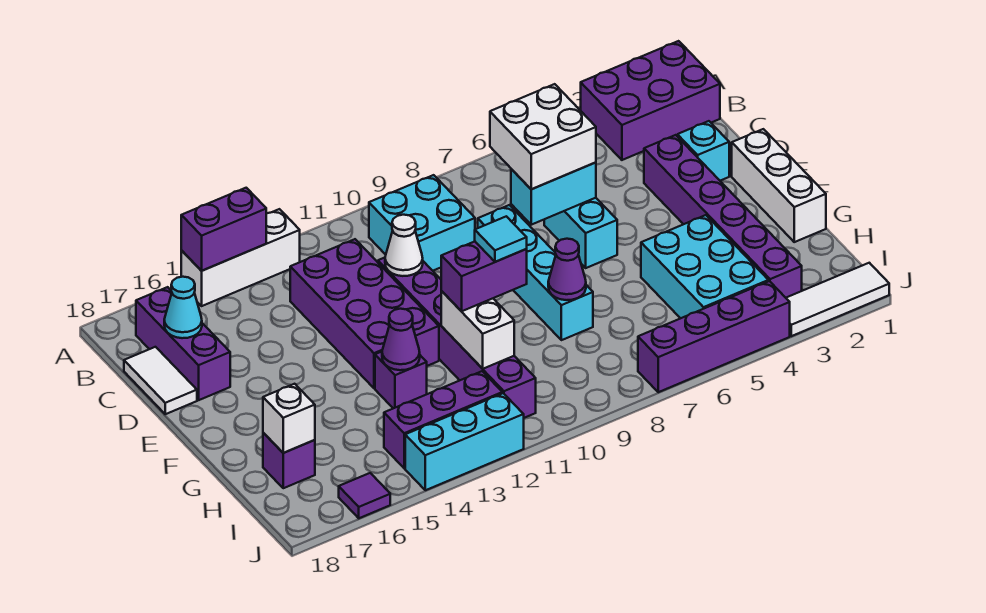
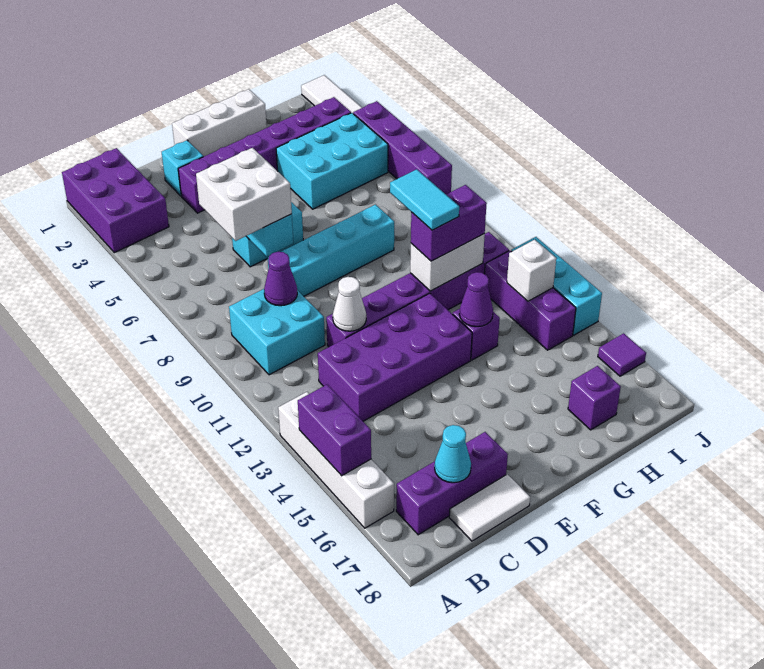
white brick A13:A15 level 1 -> white brick A13:A16 level 1
purple cone G8 level 2 -> purple cone C9 level 2
purple brick G10:G11 level 3 -> purple brick G11:H11 level 3
cyan tile G10 level 4 -> cyan tile G10:G11 level 4
white brick H17 level 2 -> white brick I13 level 2

